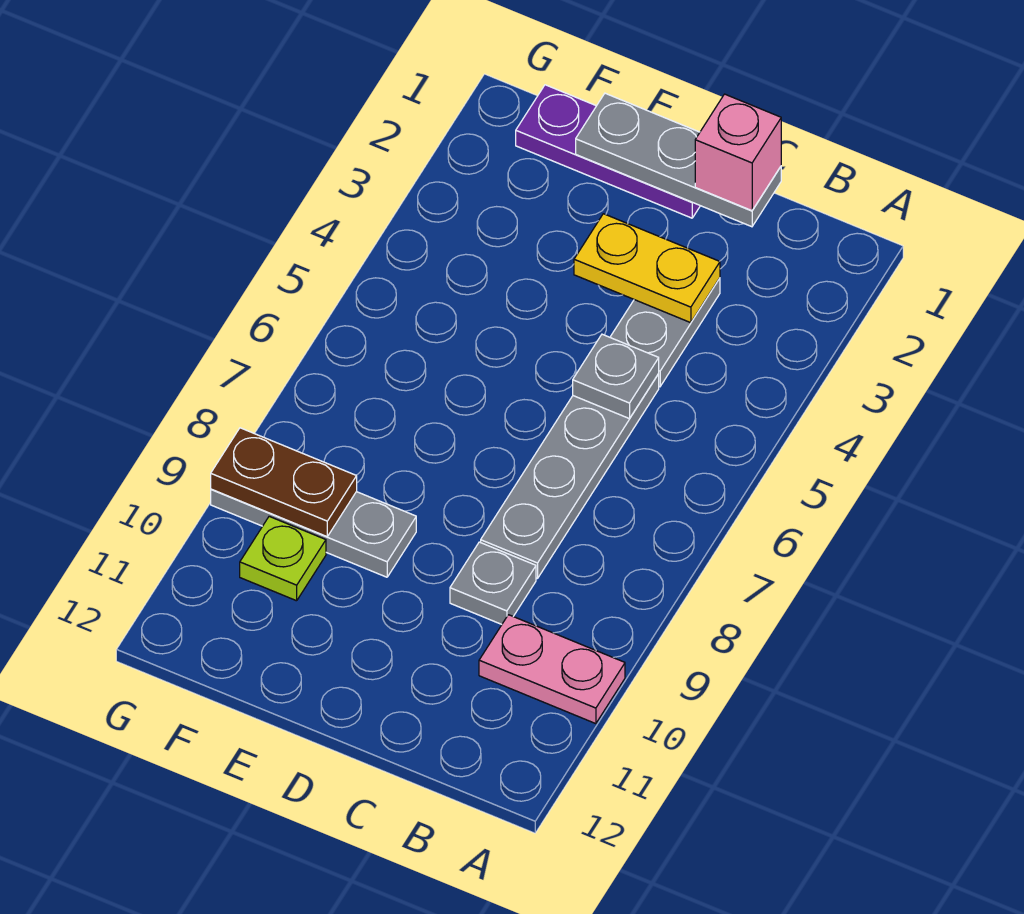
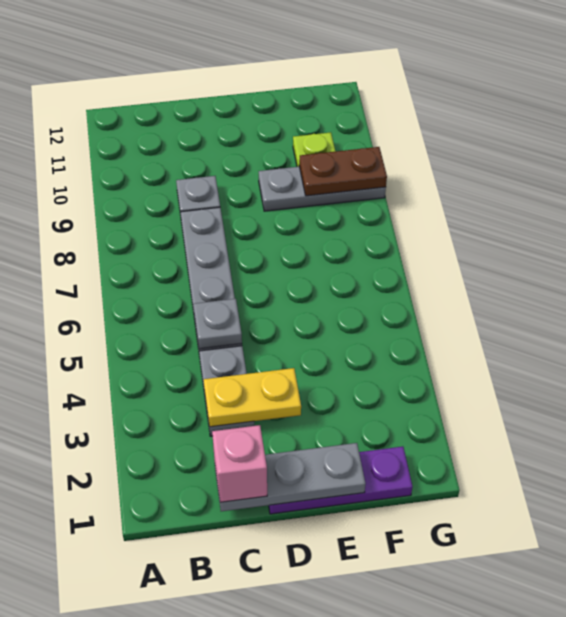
pink plate A10:B10 level 1 -> none

